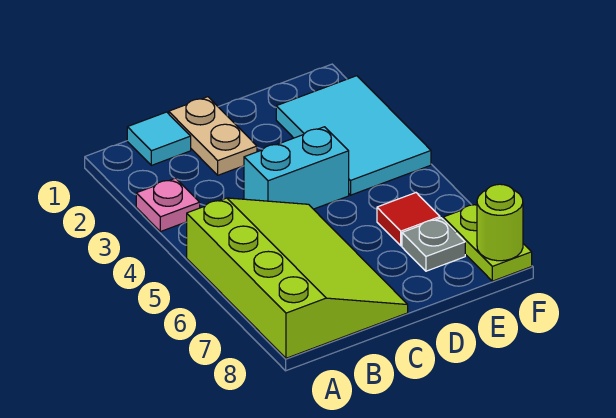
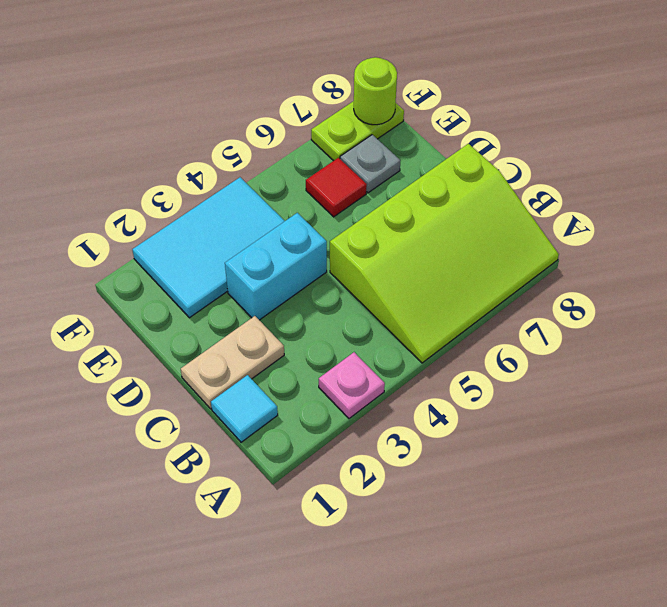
lime slope A5:C8 level 1 top A -> lime slope A5:C8 level 1 top C
cyan brick C4:D4 level 1 -> cyan brick D3:D4 level 1

